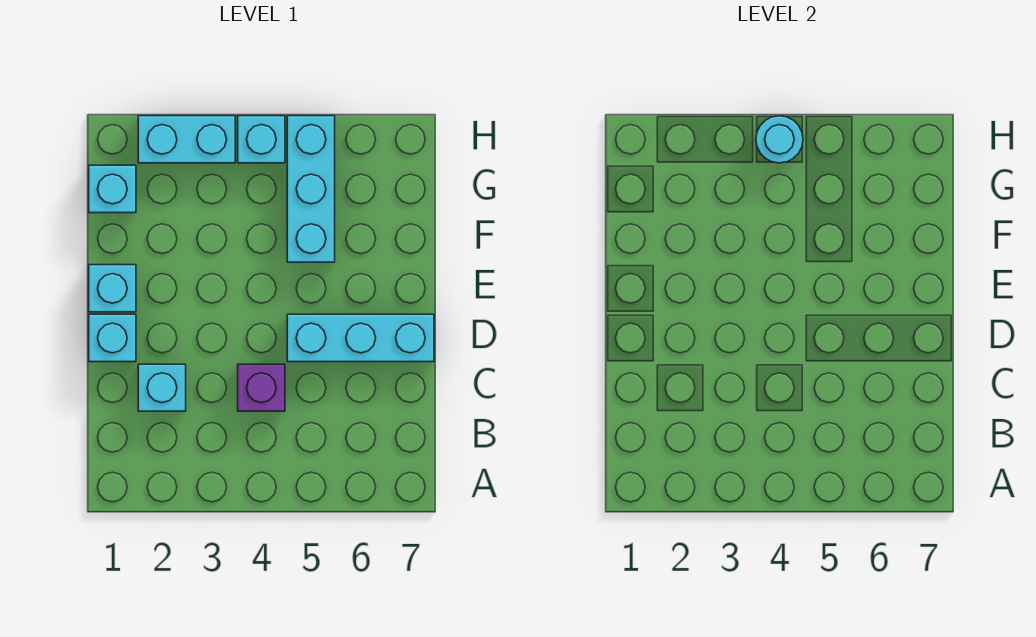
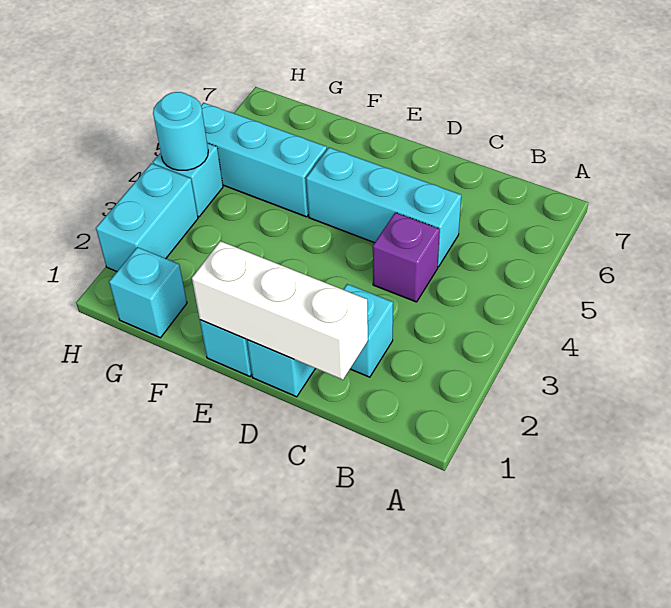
none -> white brick C1:E1 level 2
cyan brick D5:D7 level 1 -> cyan brick C5:E5 level 1

